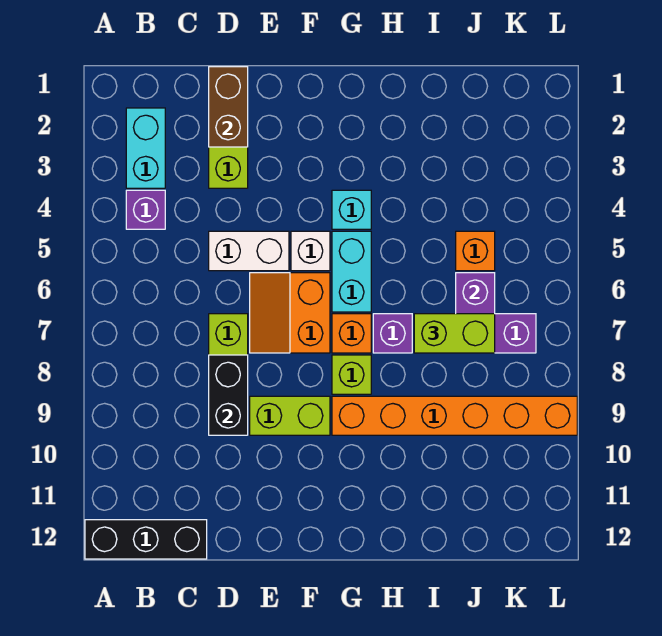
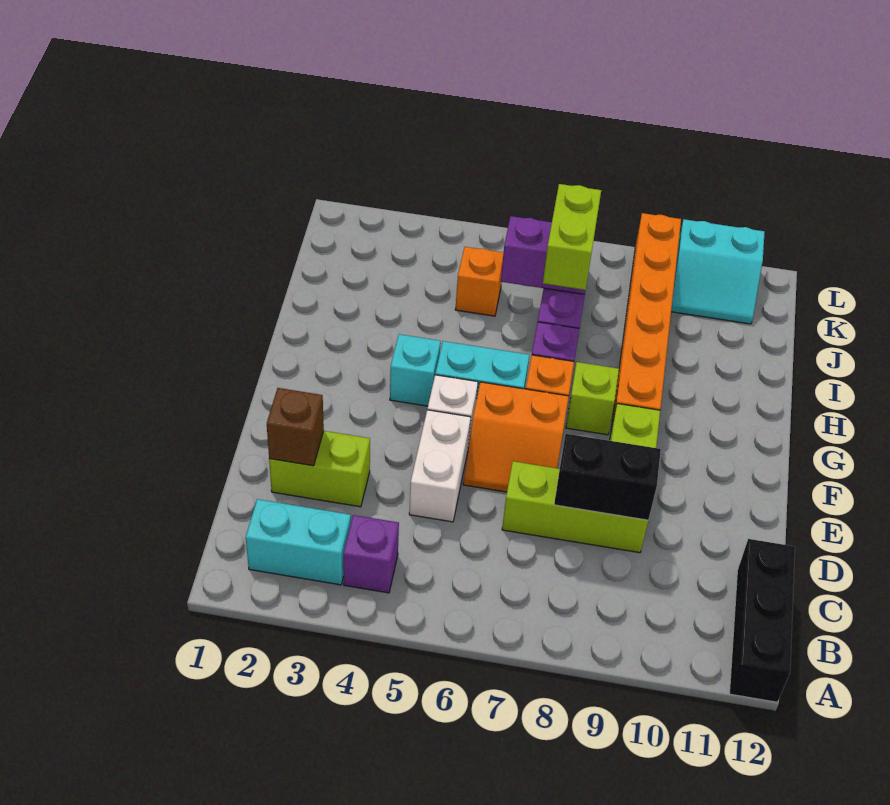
brown brick D1:D2 level 2 -> brown brick D2 level 2
none -> cyan slope K10:L11 level 1 top L

